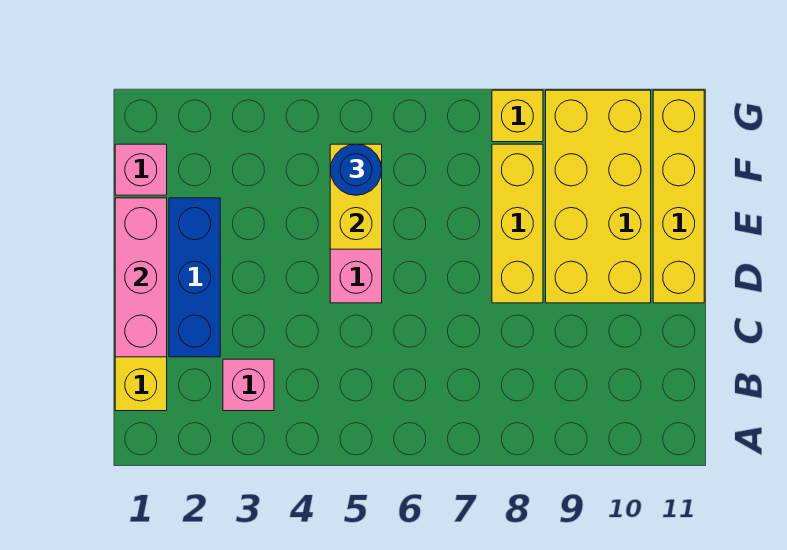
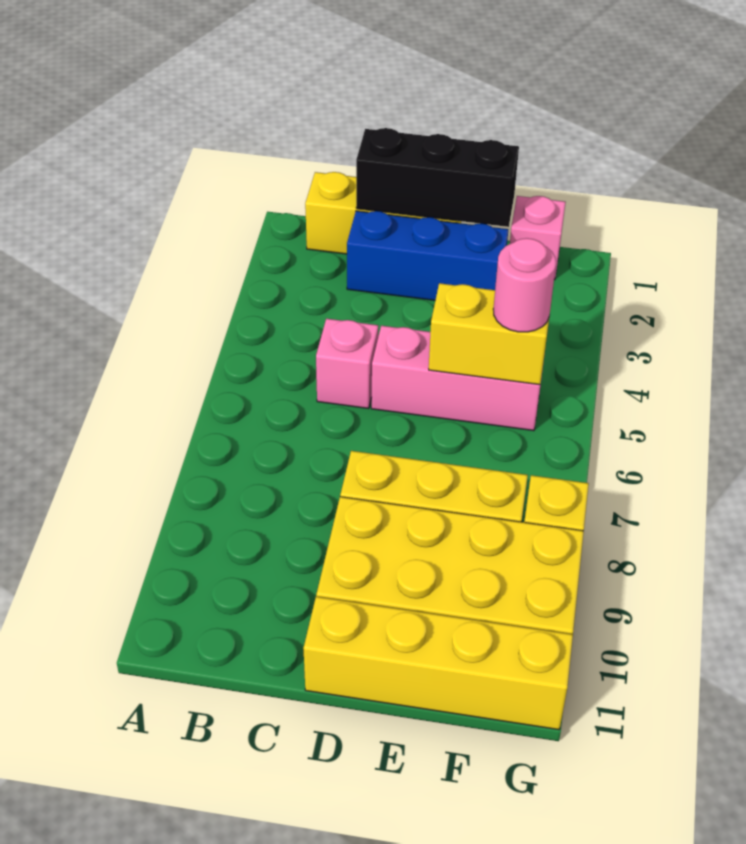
pink brick B3 level 1 -> pink brick C5 level 1
pink brick C1:E1 level 2 -> black brick C1:E1 level 2
blue round brick F5 level 3 -> pink round brick F5 level 3

